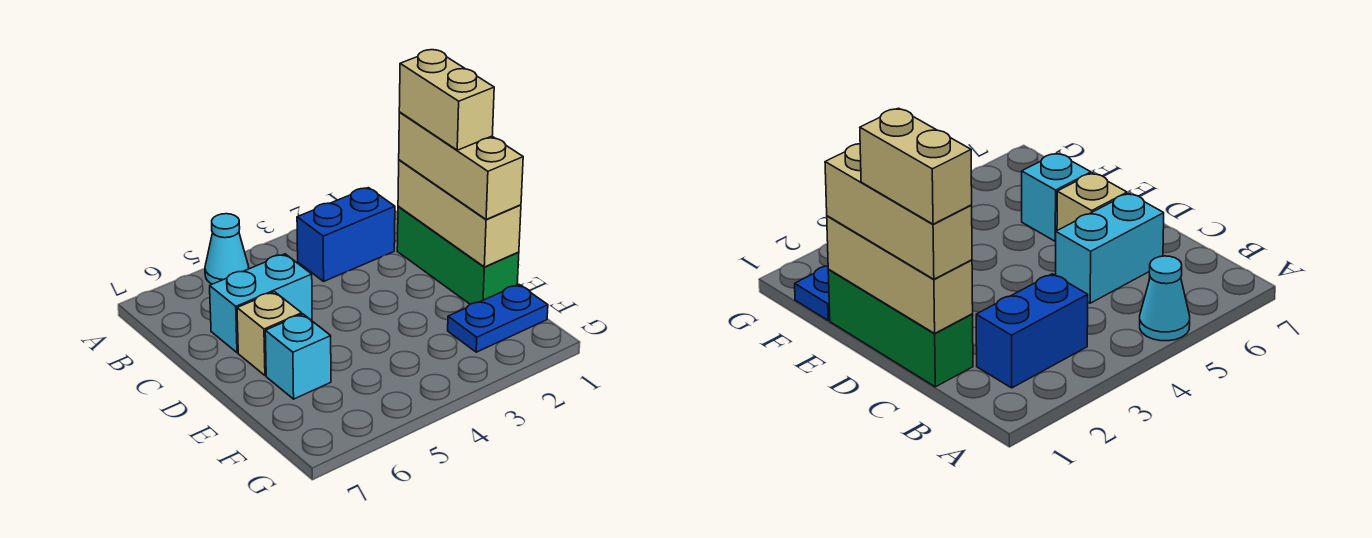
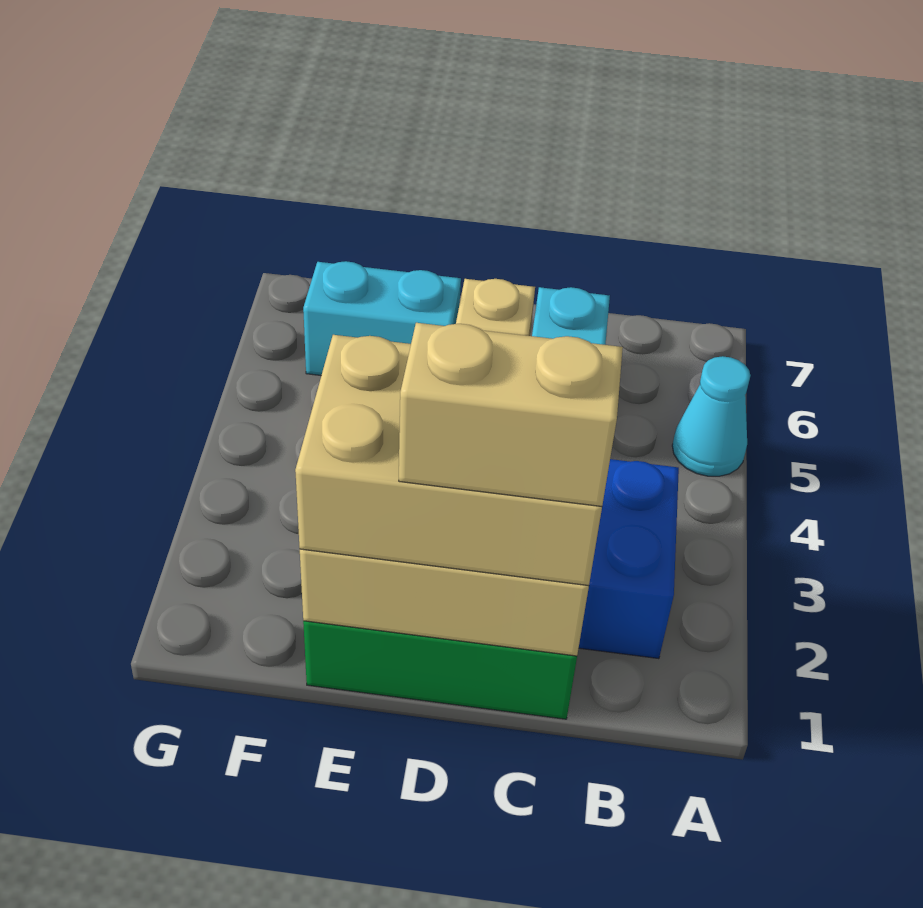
tan brick C1:E1 level 3 -> tan brick C1:E2 level 3
cyan brick E6 level 1 -> cyan brick E6:F6 level 1
blue plate F1:F2 level 1 -> none

